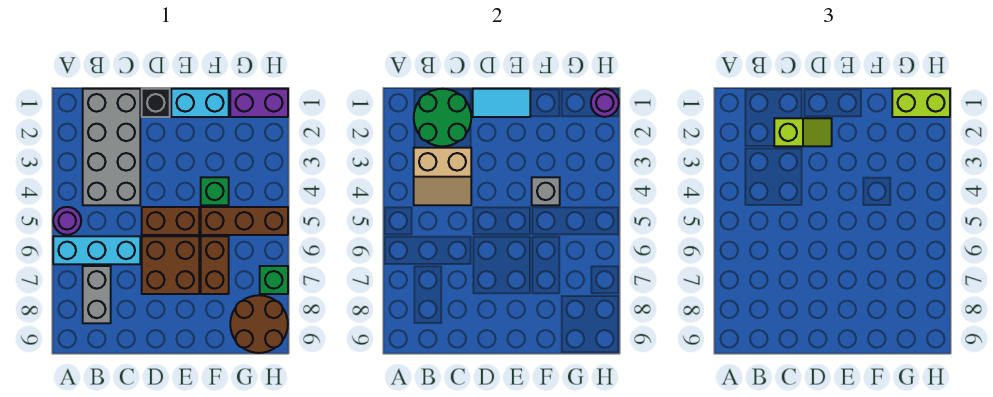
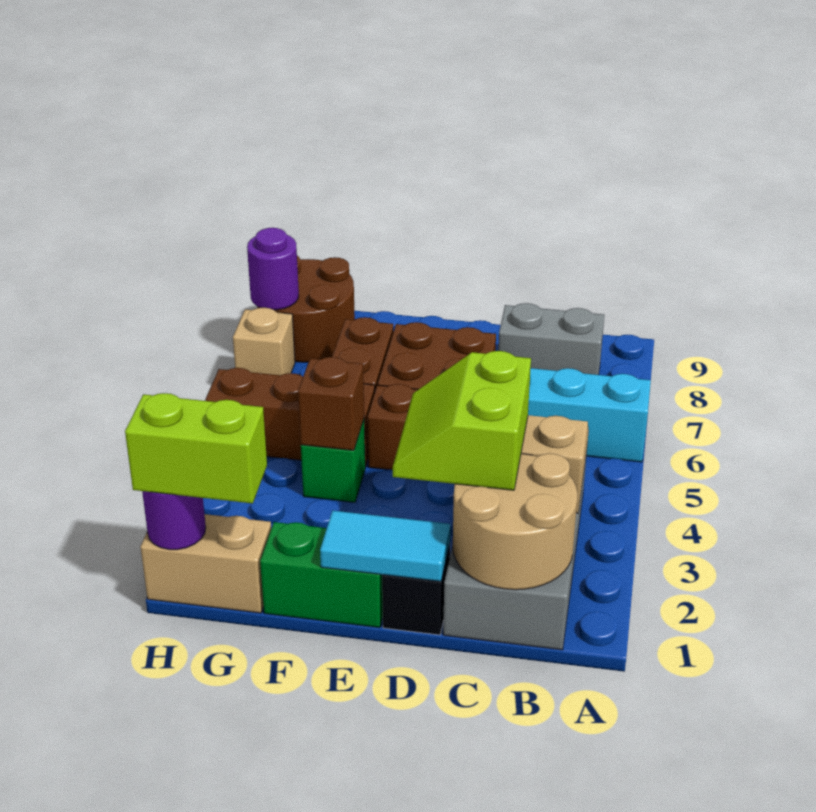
purple round brick A5 level 1 -> purple round brick H8 level 2
green round brick B1:C2 level 2 -> tan round brick B1:C2 level 2
grey brick B7:B8 level 1 -> grey brick B8:C8 level 1
lime slope C2:D2 level 3 top C -> lime slope C2:D3 level 3 top C
cyan brick E1:F1 level 1 -> green brick E1:F1 level 1
grey brick F4 level 2 -> brown brick F4 level 2
purple brick G1:H1 level 1 -> tan brick G1:H1 level 1
green brick H7 level 1 -> tan brick H7 level 1

